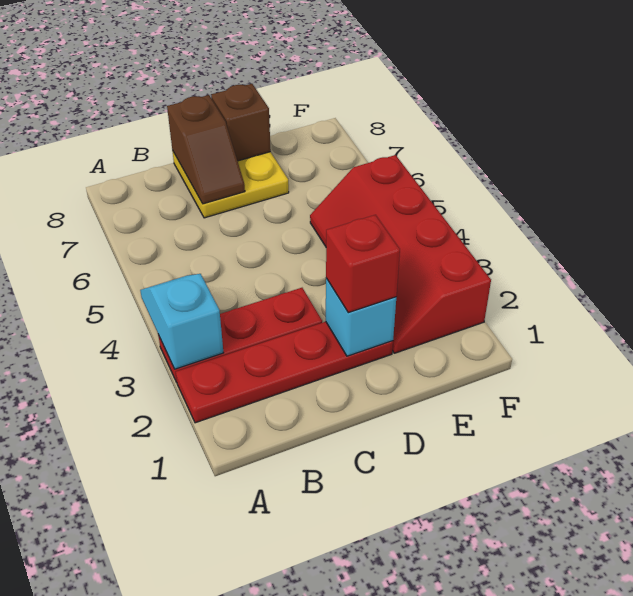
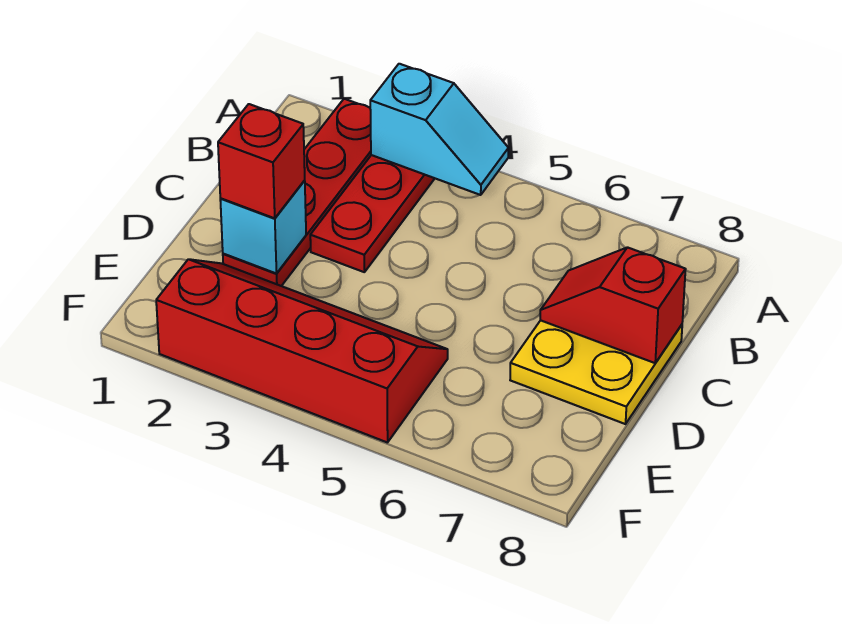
brown slope C7:C8 level 2 top 8 -> red slope C7:C8 level 2 top 8
brown brick D8 level 2 -> none

